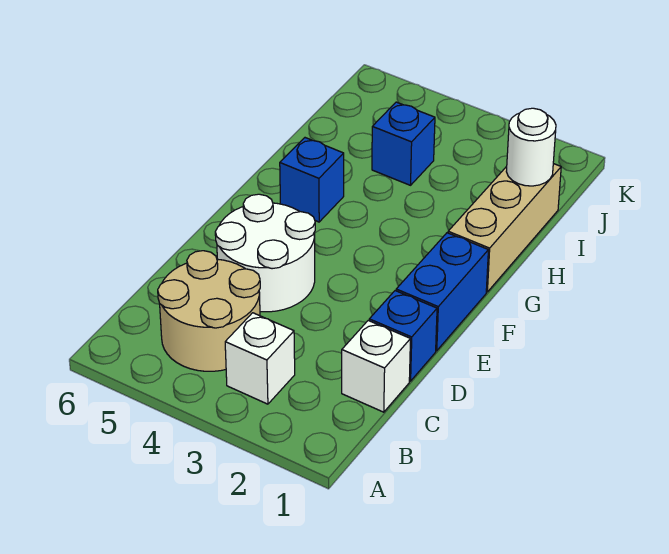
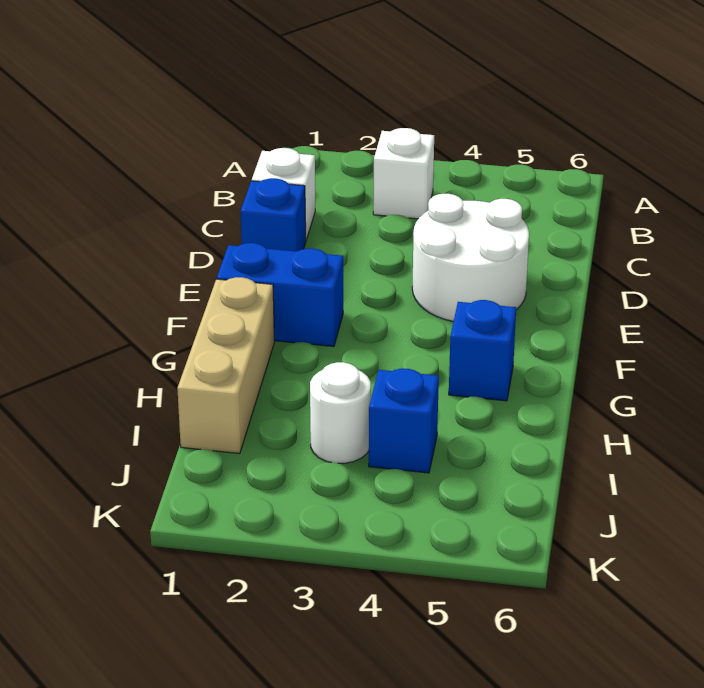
tan round brick B4:C5 level 1 -> none
blue brick E1:F1 level 1 -> blue brick F1:F2 level 1
white round brick I1 level 2 -> white round brick I3 level 1

